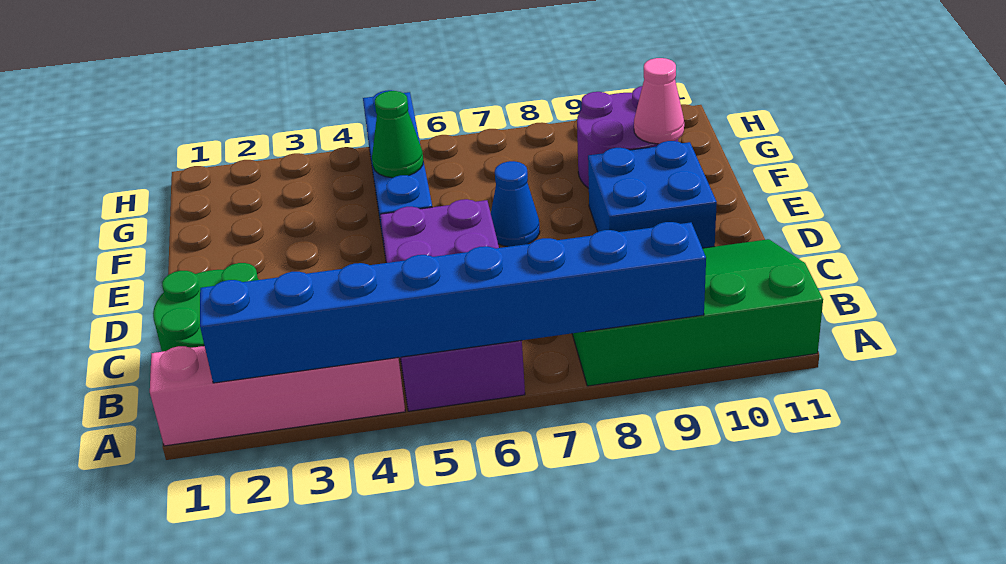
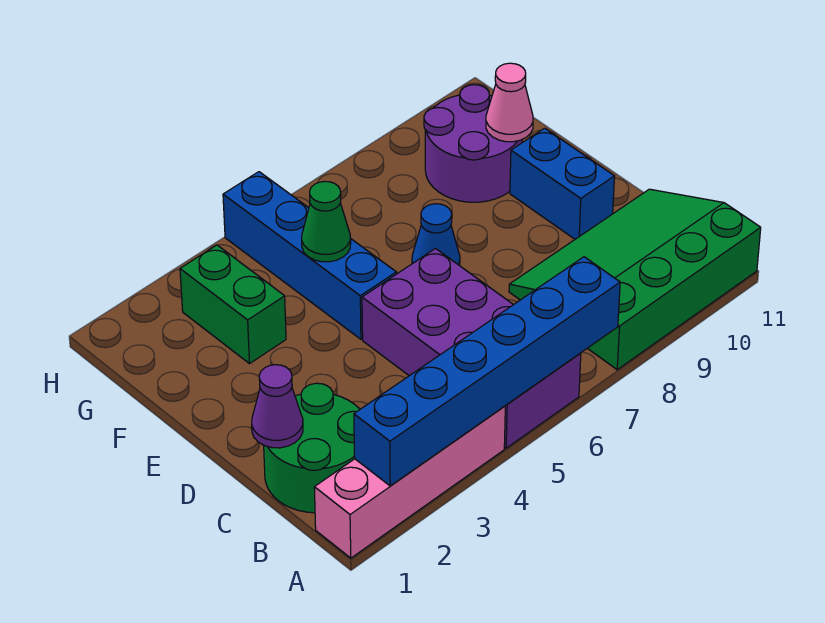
blue brick A2:A9 level 2 -> blue brick A2:A7 level 2
none -> purple cone C1 level 2
blue brick D9:E10 level 1 -> blue brick D10:E10 level 1
none -> green brick F3:G3 level 1

